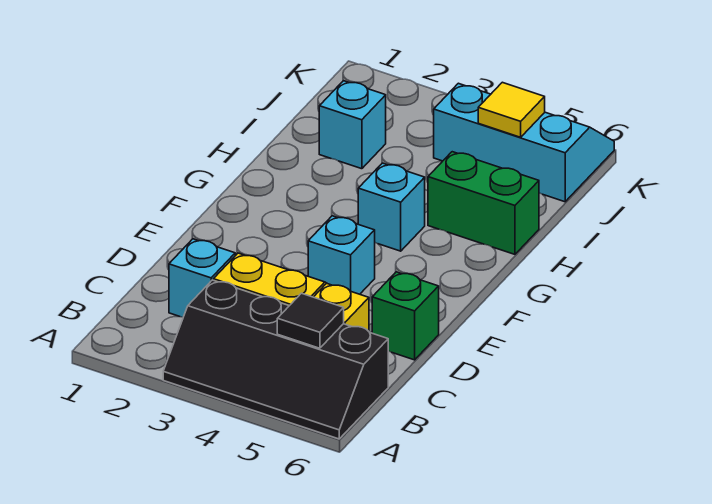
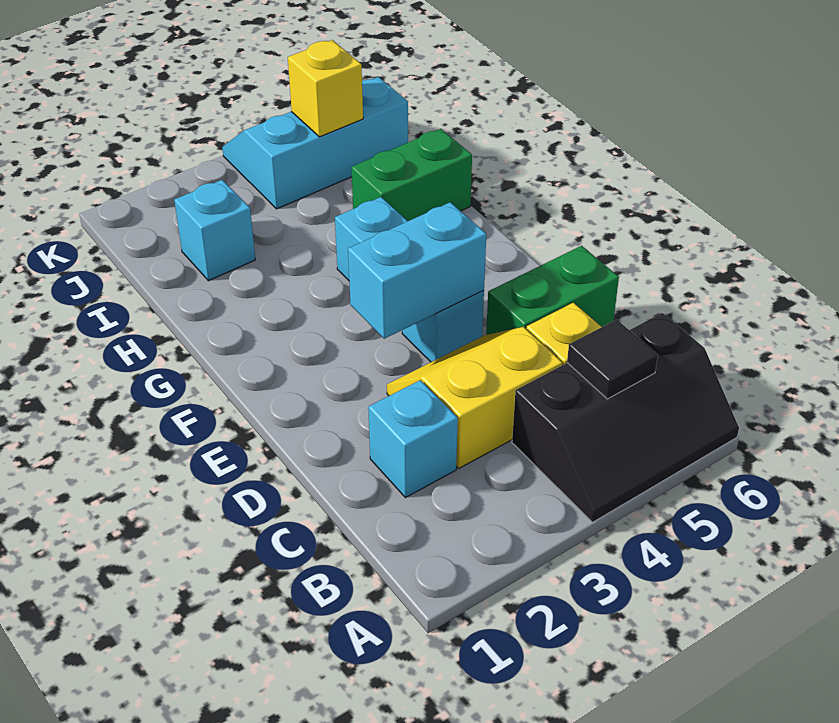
black slope A3:B6 level 1 top B -> black slope A4:B6 level 1 top B
green brick D6 level 1 -> green brick D5:D6 level 1
none -> cyan brick E3:E4 level 2
yellow tile J5 level 2 -> yellow brick J5 level 2

